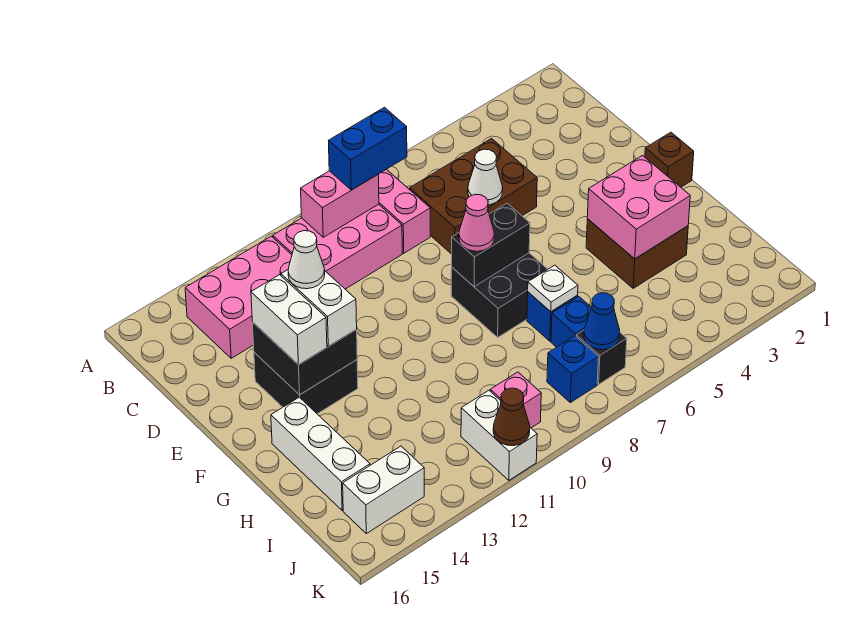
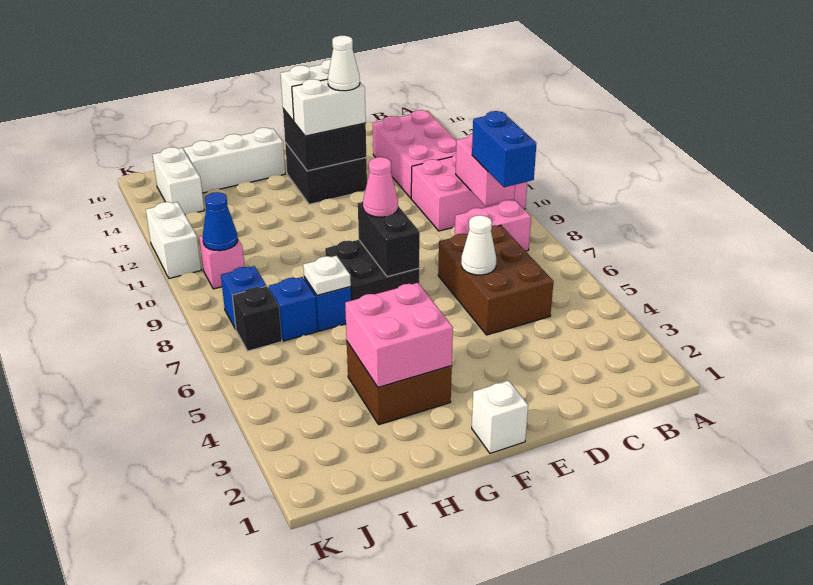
pink brick B9:C11 level 1 -> pink brick A10:C11 level 1
brown brick F1 level 1 -> white brick F1 level 1
blue cone J7 level 2 -> blue cone J10 level 2
white brick J11:K11 level 1 -> white brick K11:K12 level 1
brown cone K11 level 2 -> none

